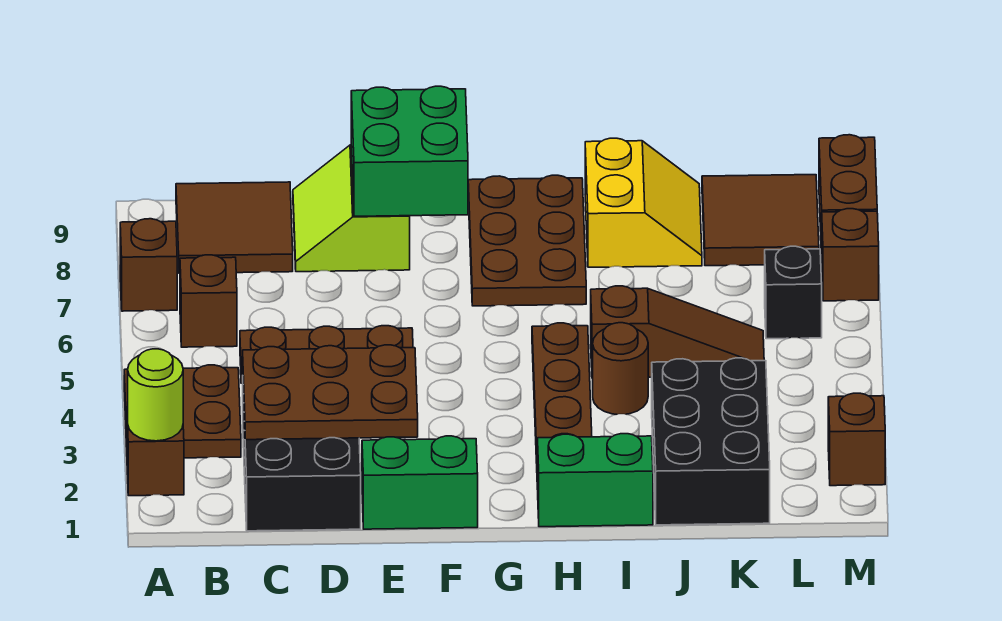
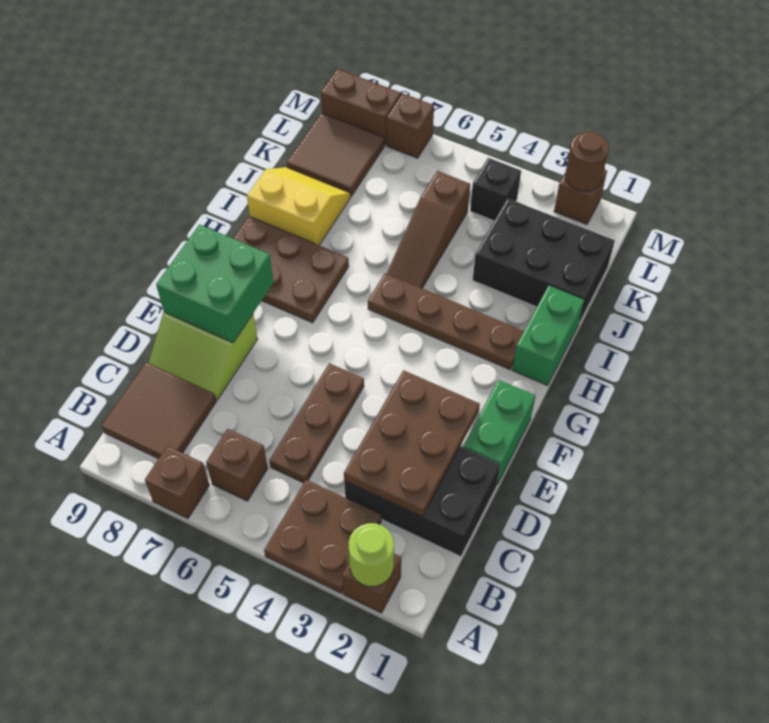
brown round brick I4 level 1 -> brown round brick M2 level 2
brown slope I5:K5 level 1 top I -> brown slope I5:K5 level 1 top K
black brick L6 level 1 -> black brick L4 level 1

